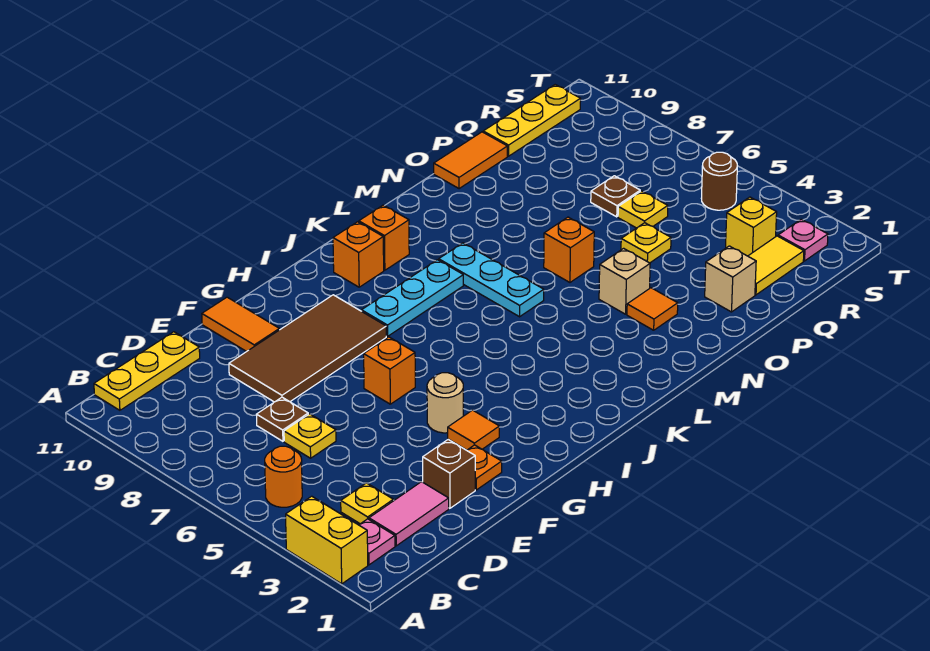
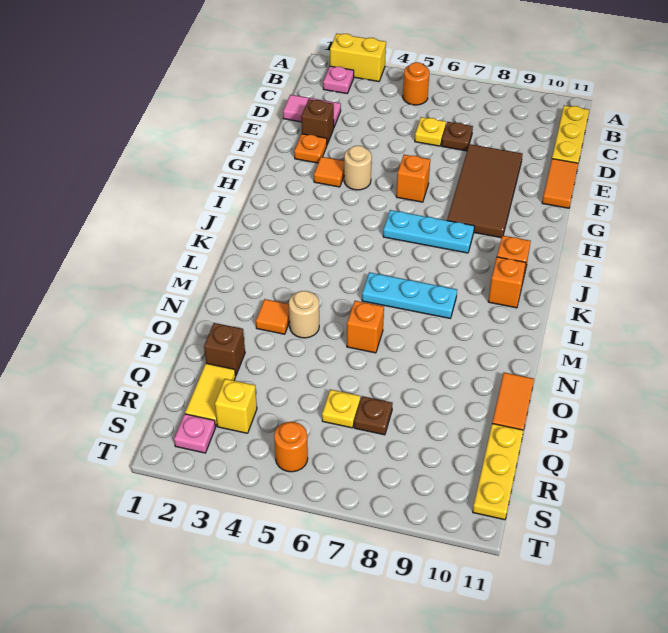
pink tile C2:D2 level 1 -> pink tile D1:D2 level 1
yellow plate C3 level 1 -> none
orange tile F10:F11 level 1 -> orange tile E11:F11 level 1
cyan plate I8:K8 level 1 -> cyan plate I6:I8 level 1
tan brick N4 level 1 -> tan round brick N4 level 1
tan brick P2 level 1 -> brown brick P2 level 1
yellow plate P5 level 1 -> none
brown round brick S5 level 1 -> orange round brick S5 level 1

